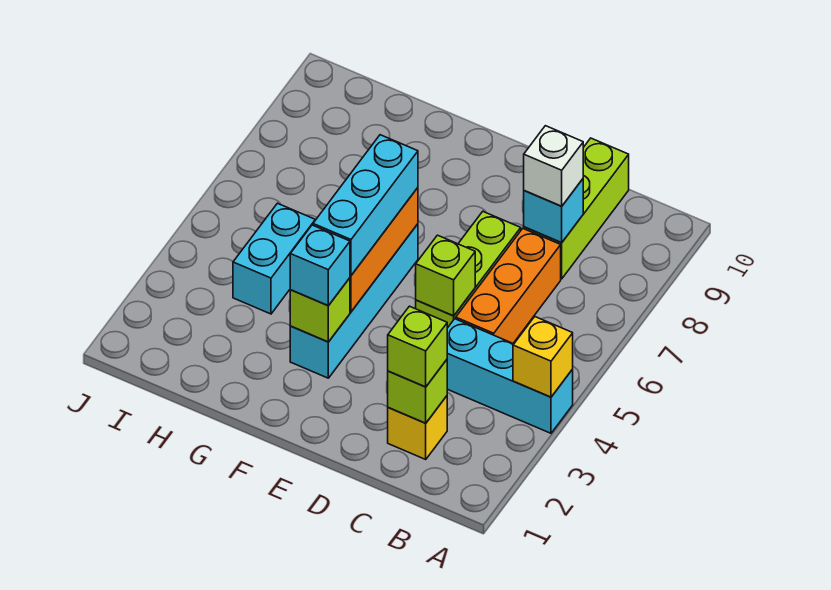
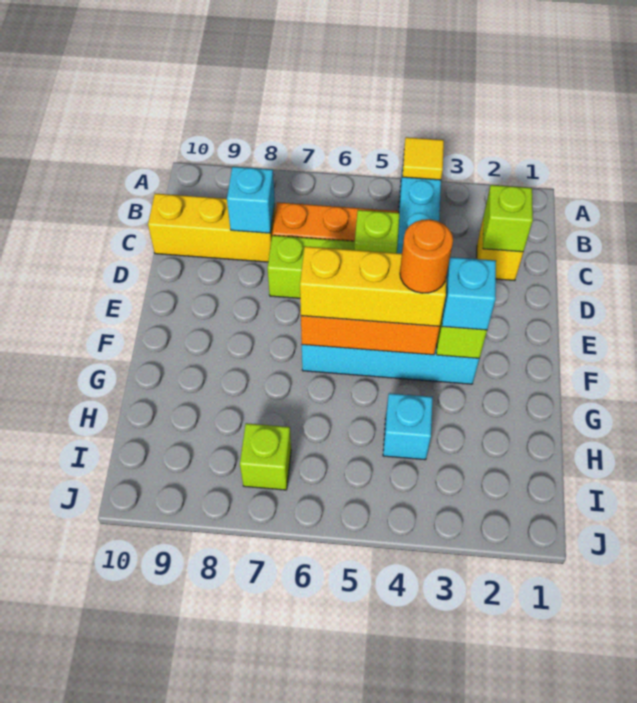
yellow brick A4 level 2 -> yellow tile A4 level 2
lime brick C2 level 3 -> lime brick I7 level 1
lime brick C8:C10 level 1 -> yellow brick C8:C10 level 1
white brick C8 level 3 -> none
cyan brick F4:F6 level 3 -> yellow brick F4:F6 level 3
none -> orange round brick F4 level 4
cyan brick H4:H5 level 1 -> cyan brick H4 level 1

